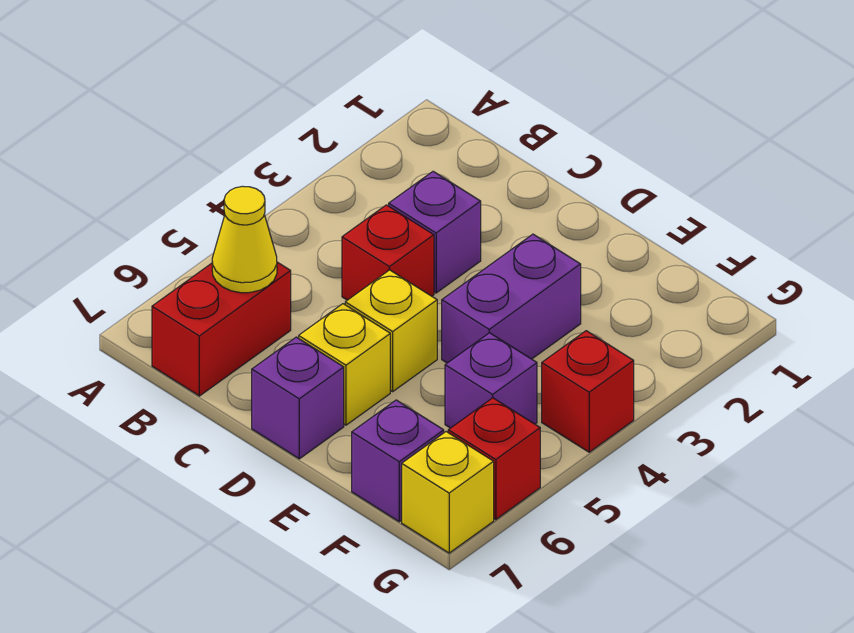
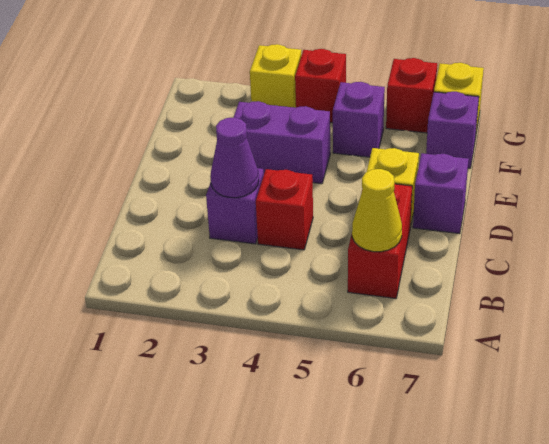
red brick B6:B7 level 1 -> red brick B6:C6 level 1
none -> purple cone C3 level 2
yellow brick D5 level 1 -> yellow brick G3 level 1

